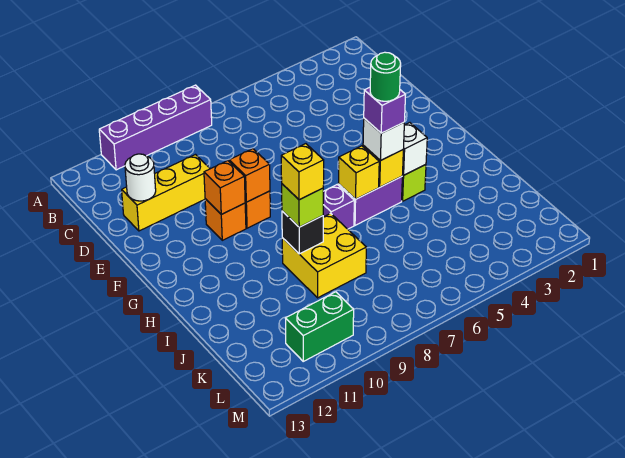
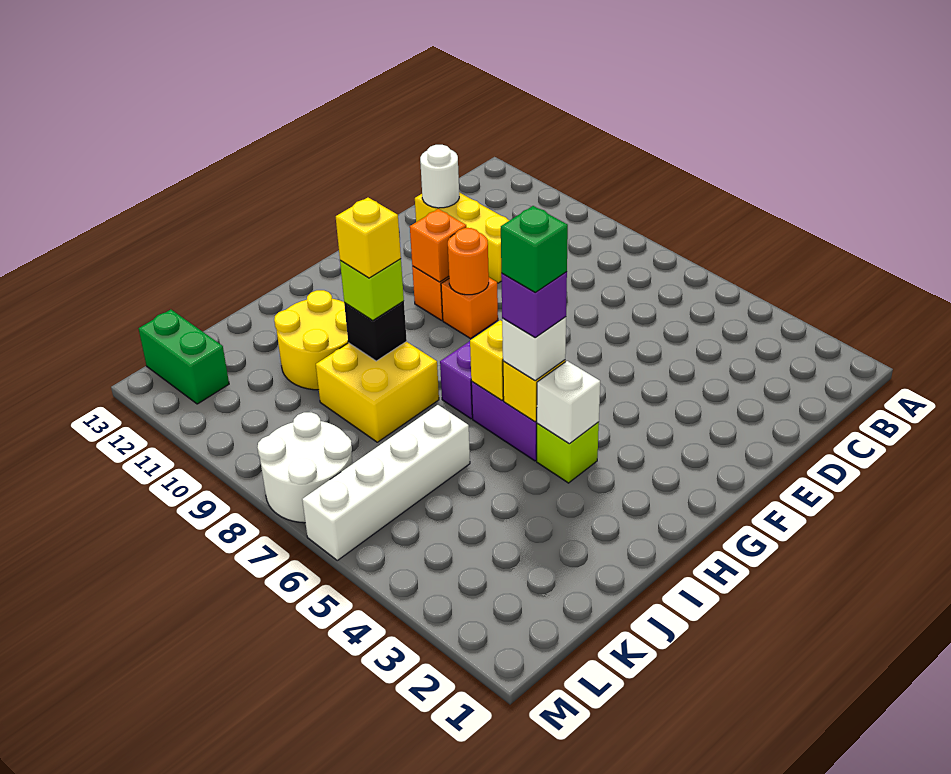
purple brick A8:A11 level 1 -> none
orange brick F9 level 2 -> orange round brick F9 level 2
green round brick H5 level 5 -> green brick H5 level 5
none -> yellow round brick I10:J11 level 1
none -> white brick J6:M6 level 1
none -> white round brick L7:M8 level 1
green brick L10:L11 level 1 -> green brick L12:L13 level 1

